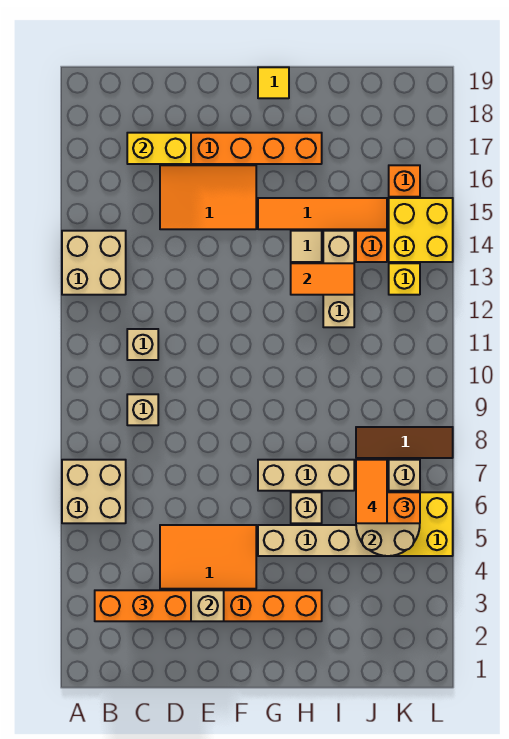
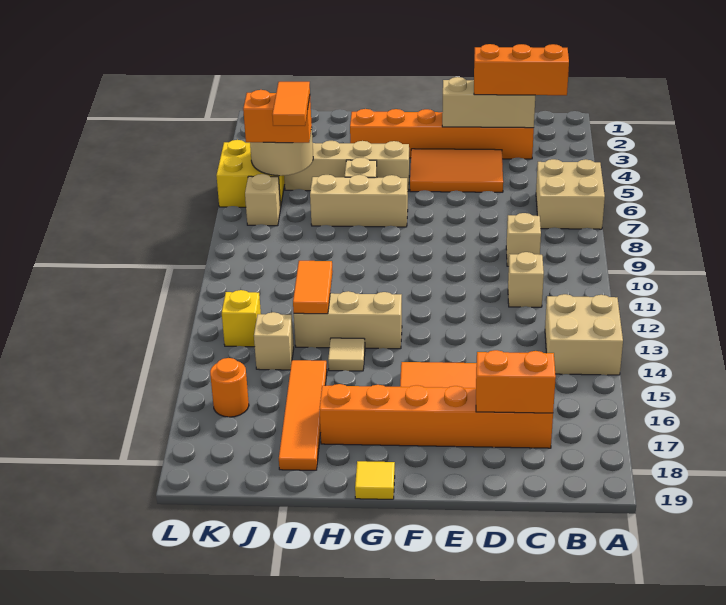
yellow brick C17:D17 level 2 -> orange brick C17:D17 level 2
orange tile G15:J15 level 1 -> orange tile I15:I18 level 1
orange tile H13:I13 level 2 -> orange tile I12:I13 level 2
tan brick I12:I14 level 1 -> tan brick G13:I13 level 1
brown tile J8:L8 level 1 -> none
orange brick J14 level 1 -> tan brick J14 level 1
yellow brick K14:L15 level 1 -> none
orange brick K16 level 1 -> orange round brick K16 level 1

